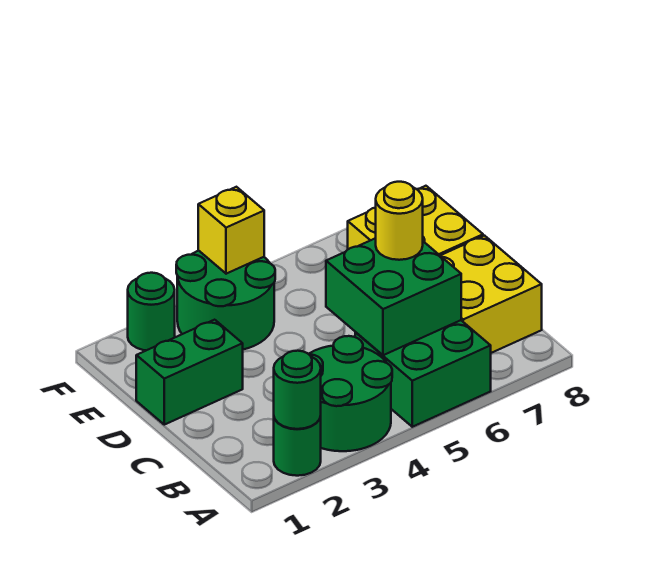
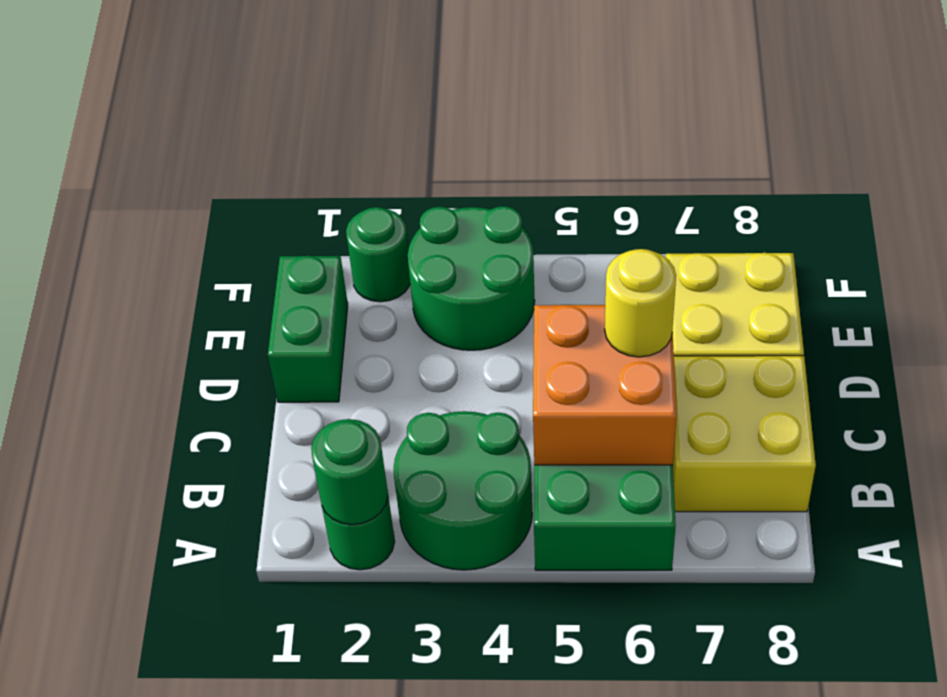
green brick B5:C6 level 2 -> orange brick B5:C6 level 2
green brick D1:D2 level 1 -> green brick D1:E1 level 1
yellow brick F4 level 2 -> none

